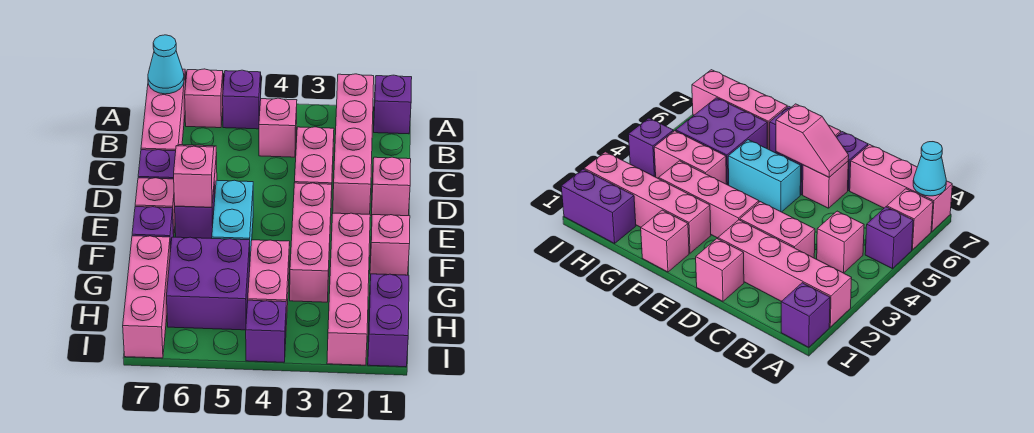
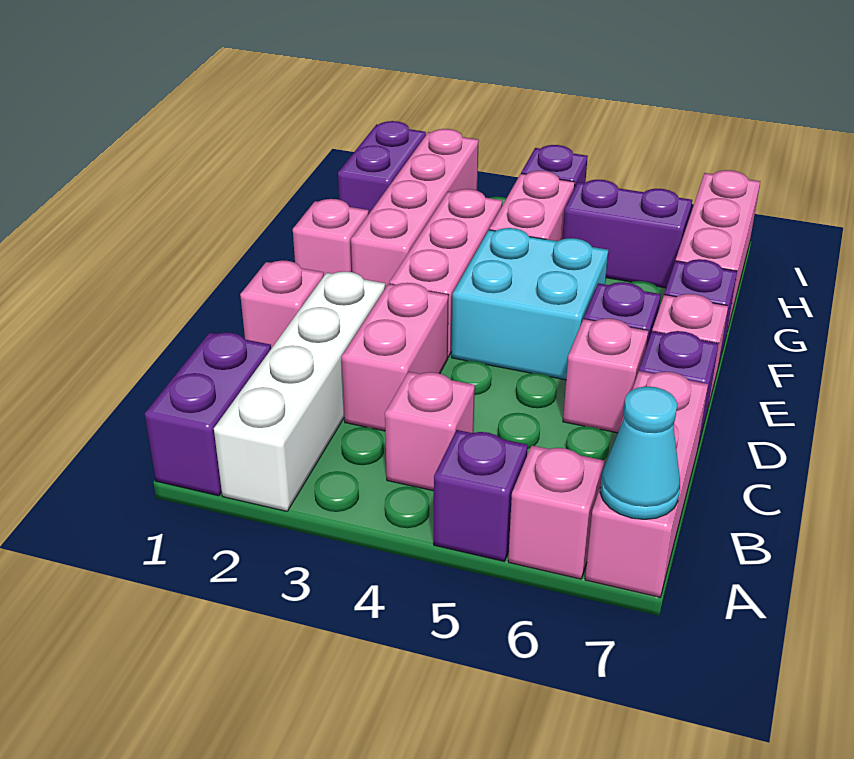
purple brick A1 level 1 -> purple brick A1:B1 level 1
pink brick A2:D2 level 1 -> white brick A2:D2 level 1
pink slope D6:E6 level 2 top E -> none
cyan brick E5:F5 level 1 -> cyan brick E4:F5 level 1
purple brick G5:H6 level 1 -> purple brick H5:H6 level 1

